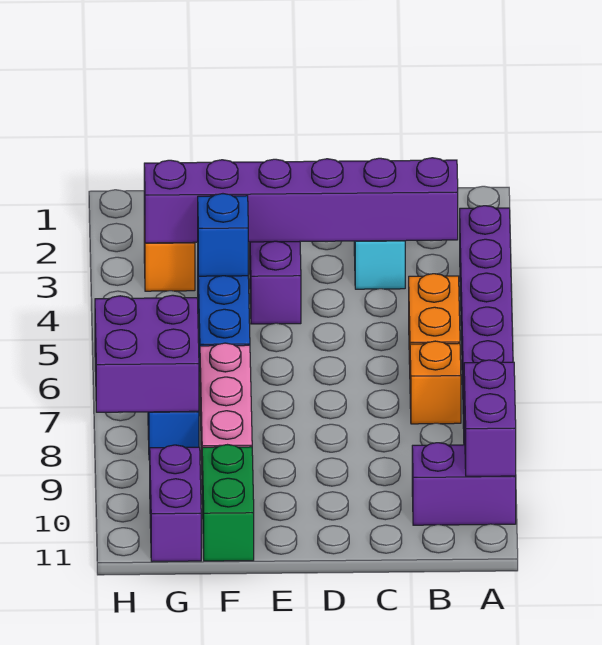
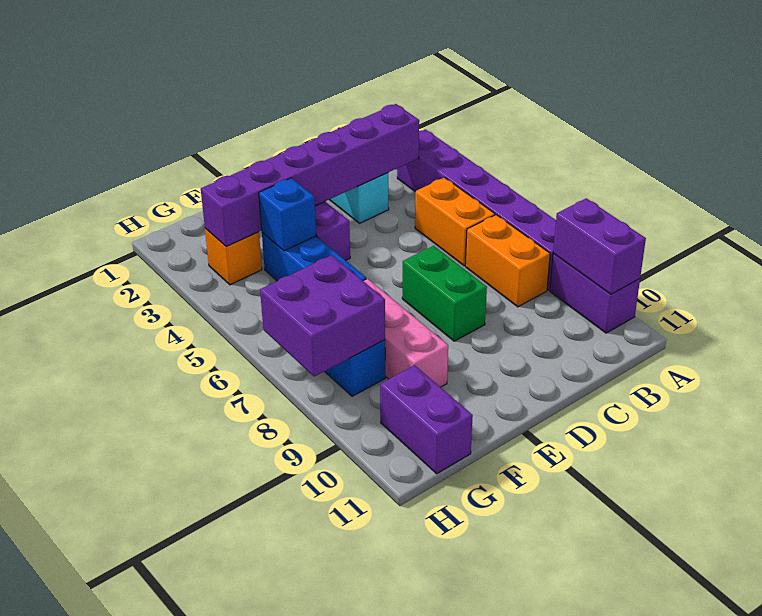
purple brick A10:B10 level 1 -> purple brick A9:A10 level 1
orange brick B7 level 1 -> orange brick B7:B8 level 1
green brick F10:F11 level 1 -> green brick D7:D8 level 1

